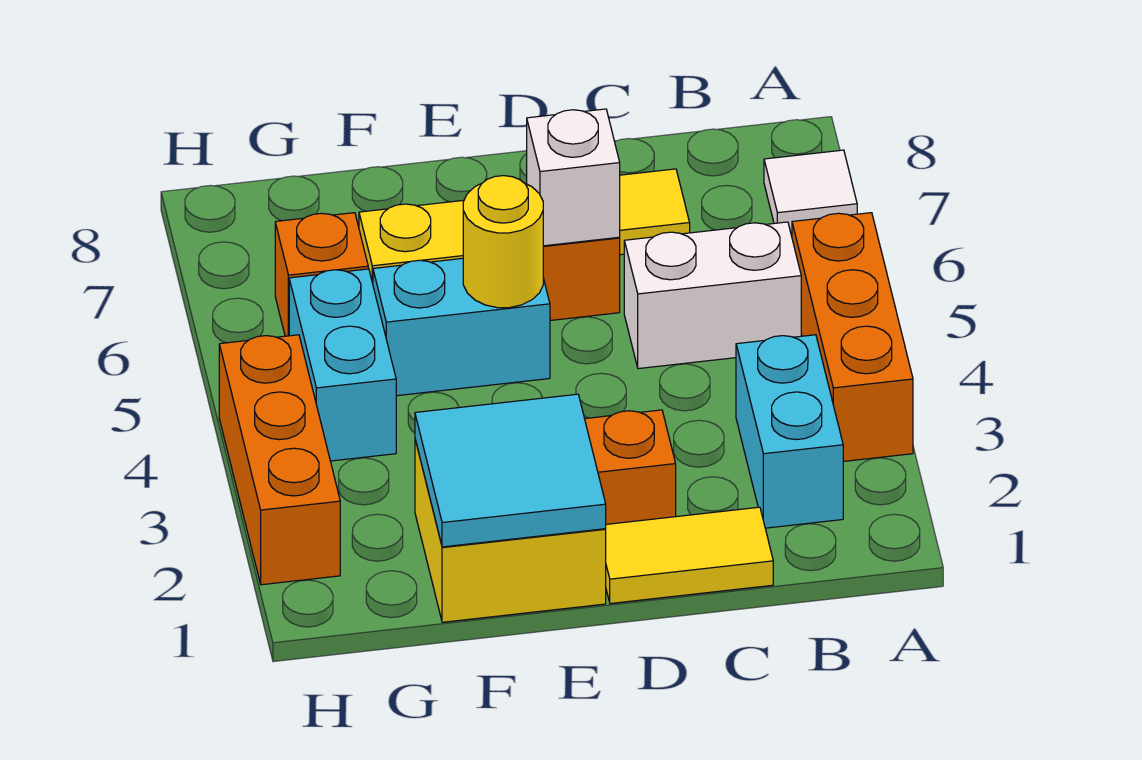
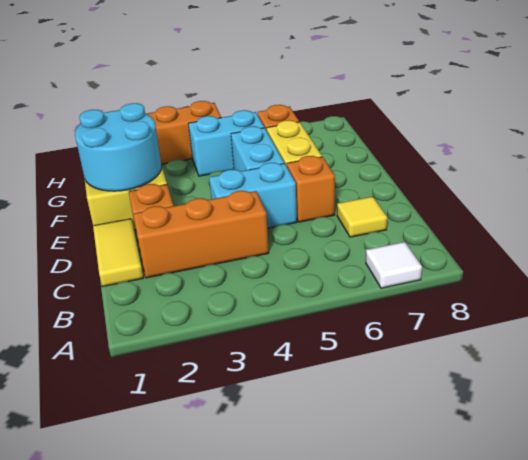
orange brick A3:A5 level 1 -> orange brick C2:C4 level 1
cyan brick B2:B3 level 1 -> cyan brick D4:D5 level 1
white brick B5:C5 level 1 -> none
white brick D6 level 2 -> none
cyan tile E1:F2 level 2 -> cyan round brick E1:F2 level 2
yellow round brick E5 level 2 -> none

